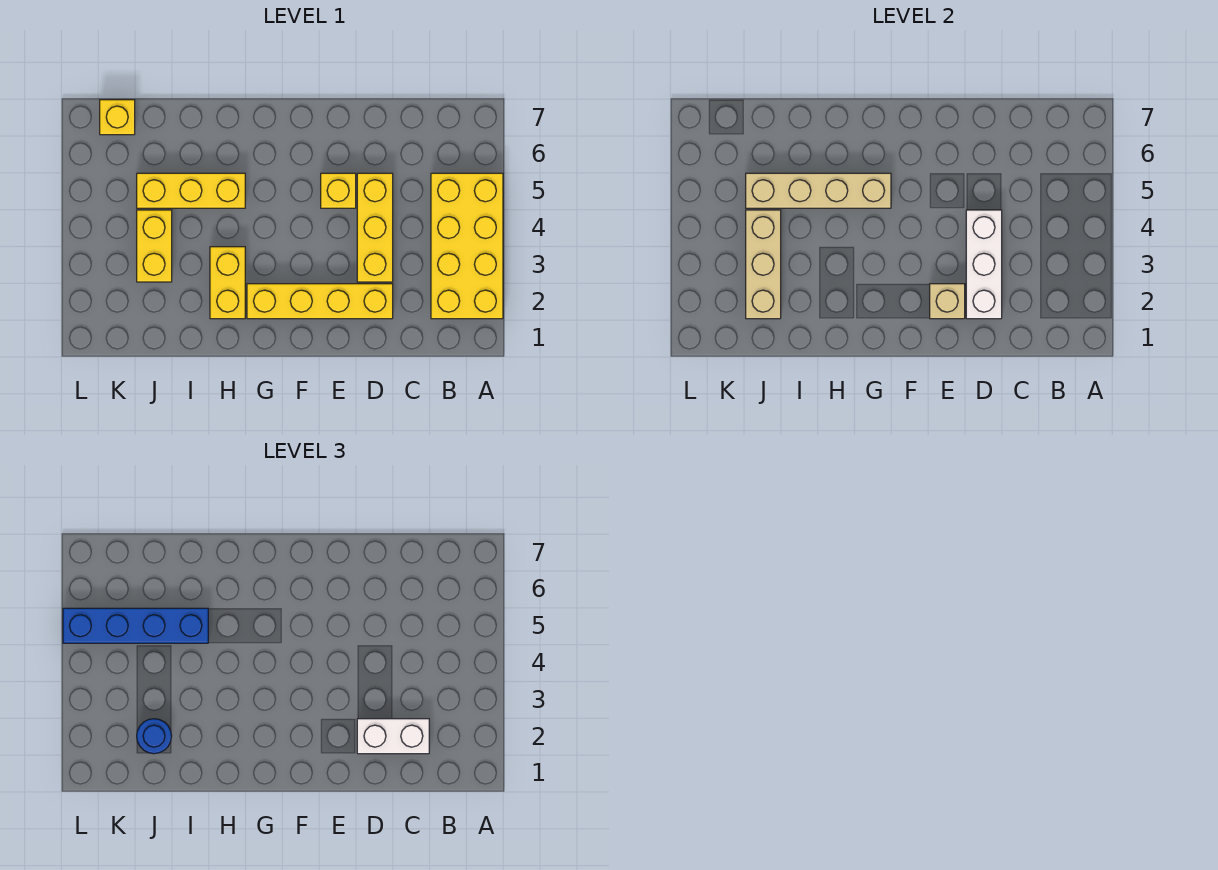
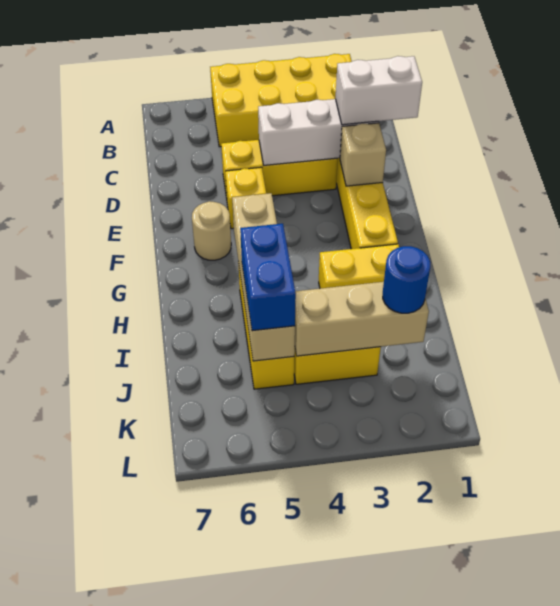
white brick C2:D2 level 3 -> white brick D1:D2 level 3
none -> tan round brick F6 level 1
blue brick I5:L5 level 3 -> blue brick I5:J5 level 3
yellow brick K7 level 1 -> none

